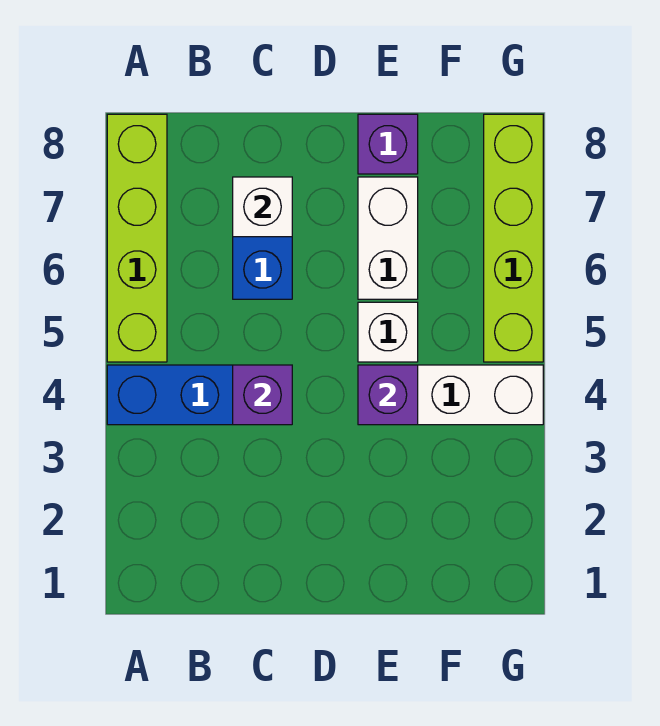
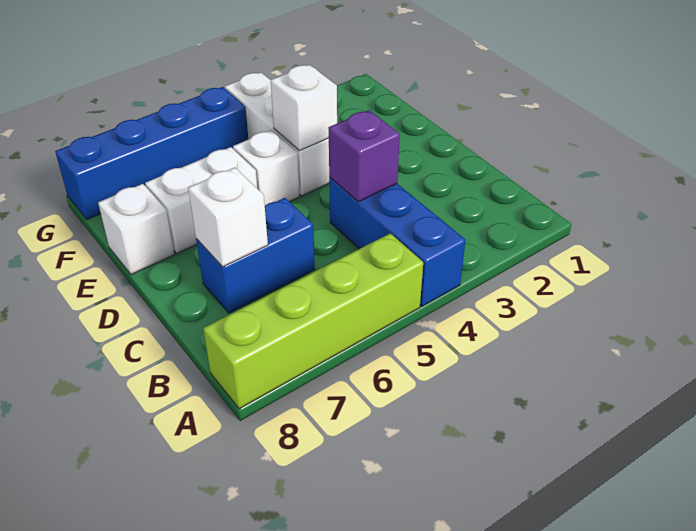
purple brick E4 level 2 -> white brick E4 level 2
purple brick E8 level 1 -> white brick E8 level 1
lime brick G5:G8 level 1 -> blue brick G5:G8 level 1

